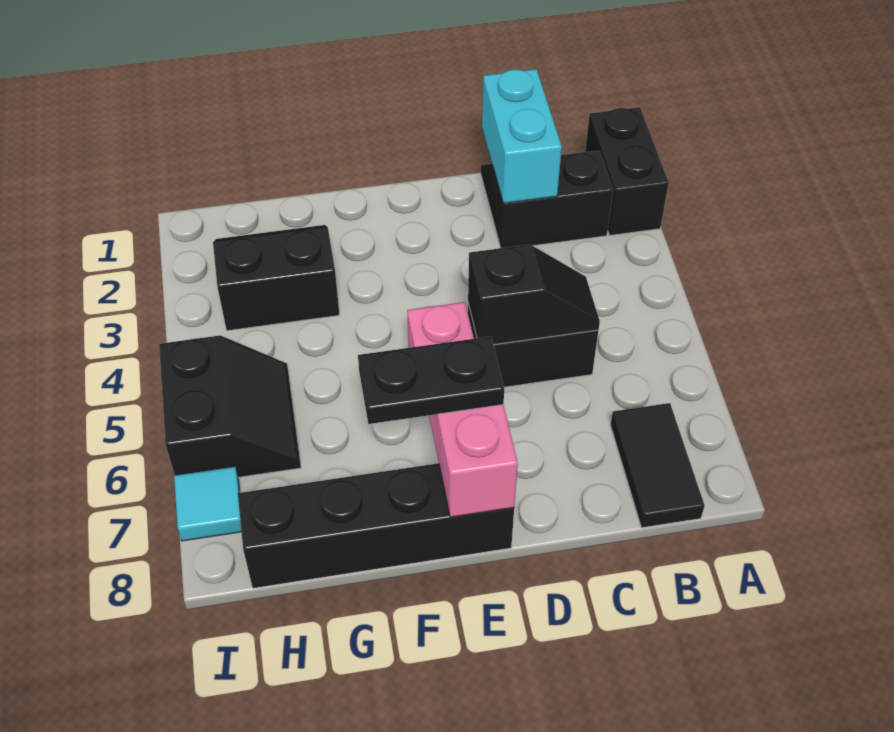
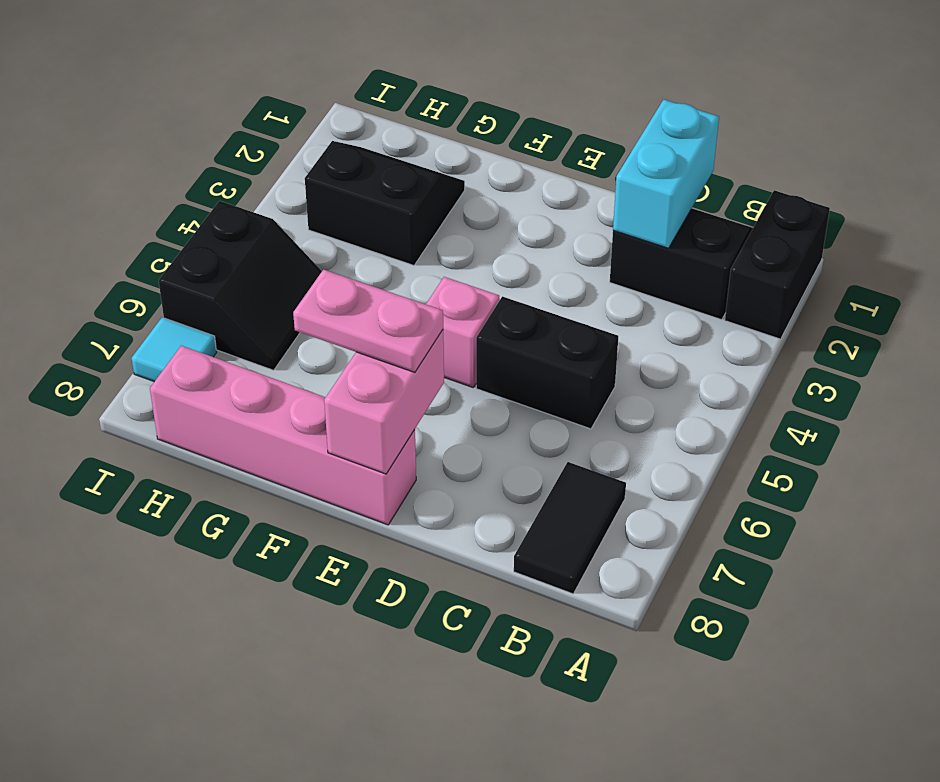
black slope C5:D5 level 2 top D -> none
black plate E7:F7 level 3 -> pink plate E7:F7 level 3
black brick E8:H8 level 1 -> pink brick E8:H8 level 1

